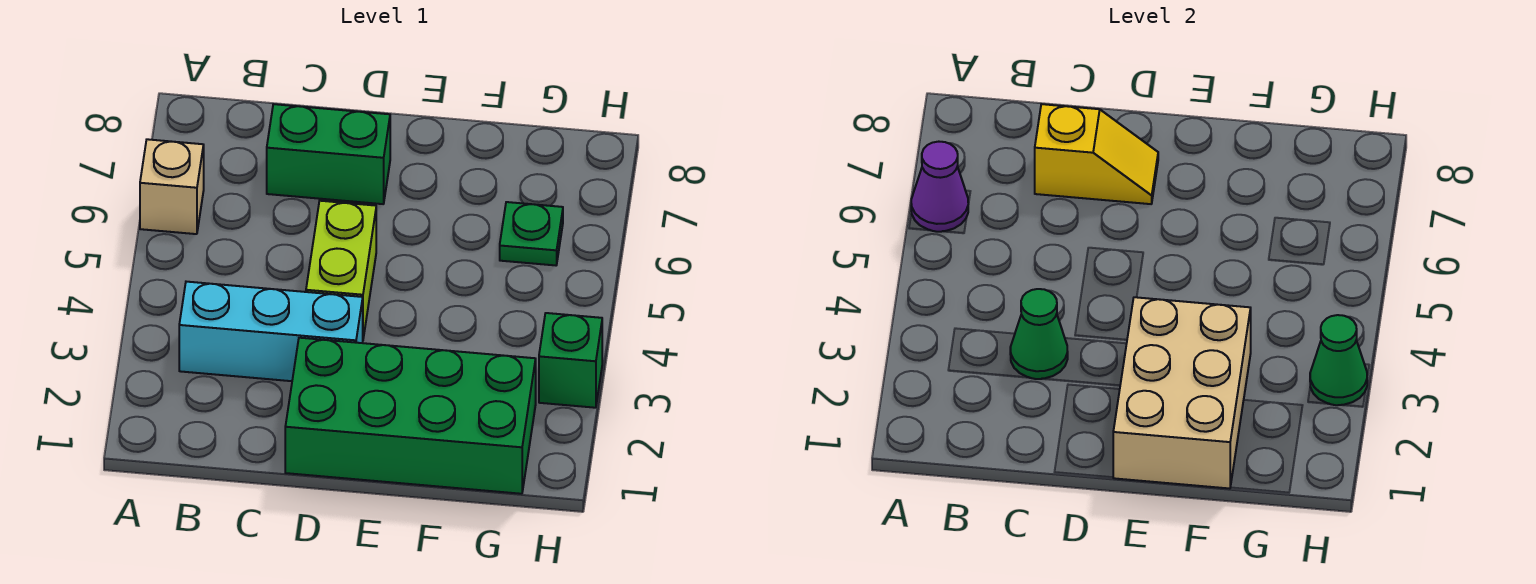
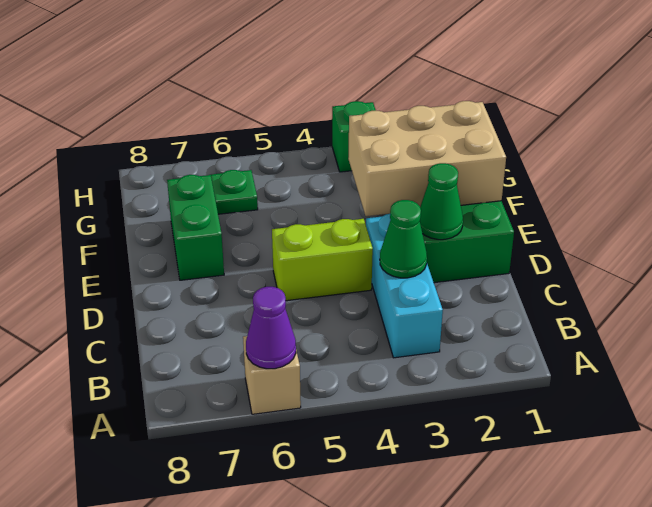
green brick C7:D7 level 1 -> green brick E7:F7 level 1
yellow slope C7:D7 level 2 top C -> none
green cone H3 level 2 -> green cone D2 level 2

